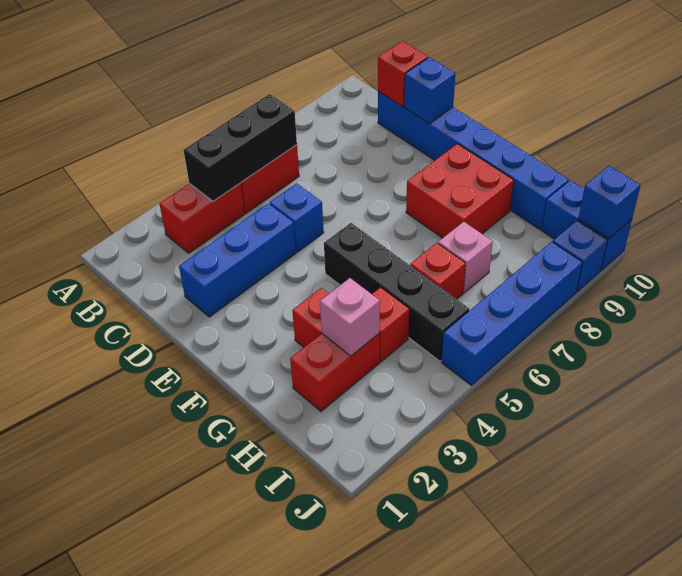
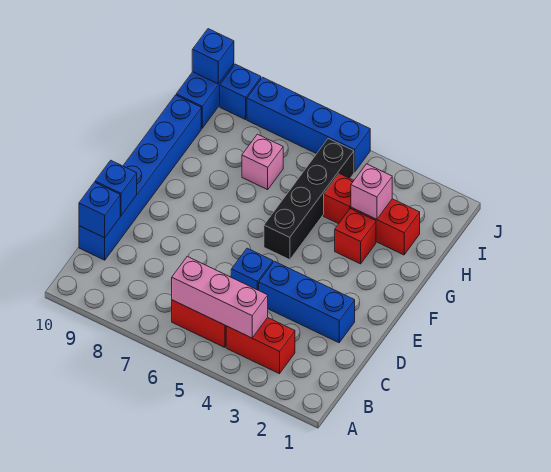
black brick B4:B6 level 2 -> pink brick B4:B6 level 2
red brick C10 level 2 -> blue brick C10 level 2
red brick F8:G9 level 1 -> none
red brick H6 level 1 -> none

